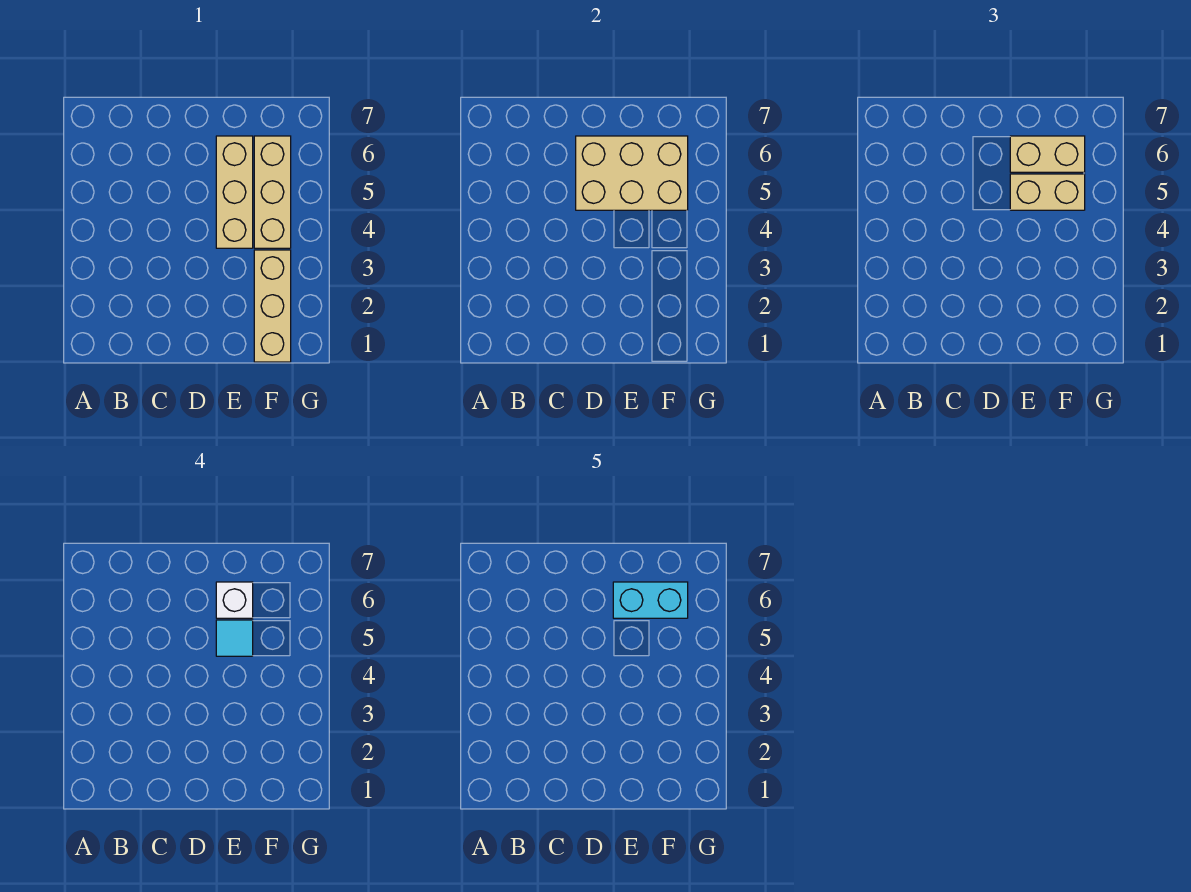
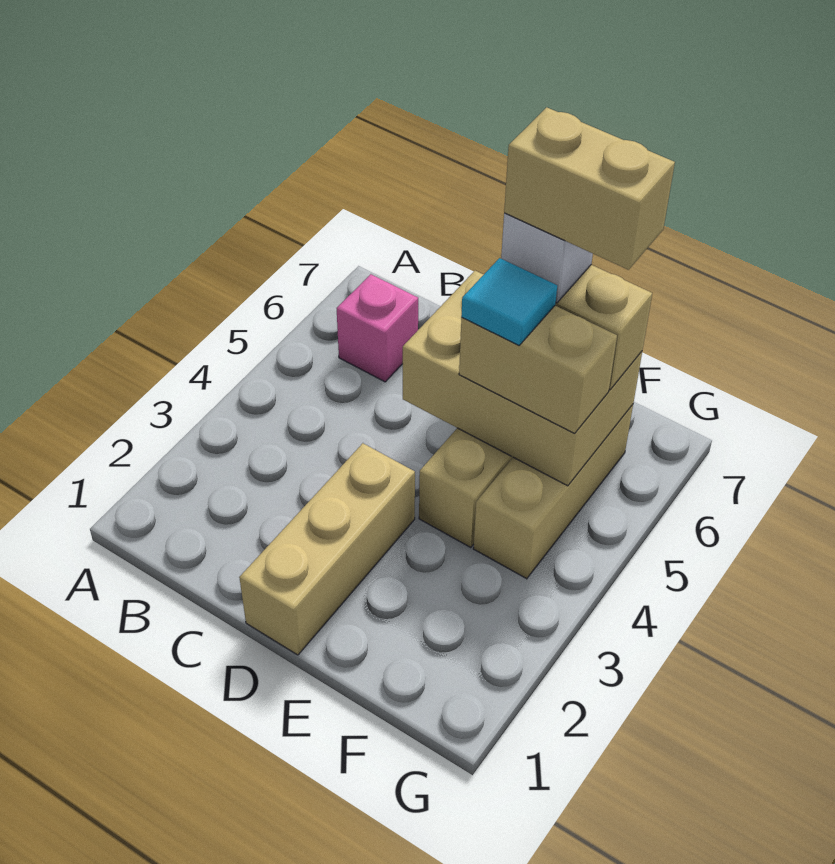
none -> pink brick B6 level 1
cyan brick E6:F6 level 5 -> tan brick E6:F6 level 5
tan brick F1:F3 level 1 -> tan brick D1:D3 level 1

